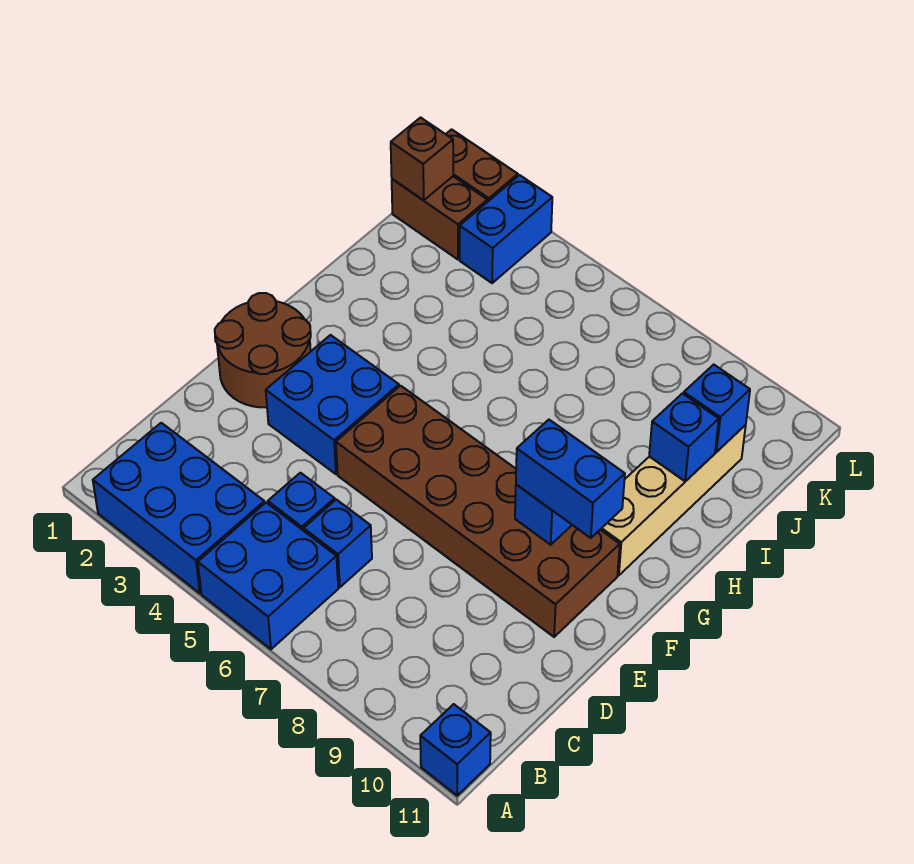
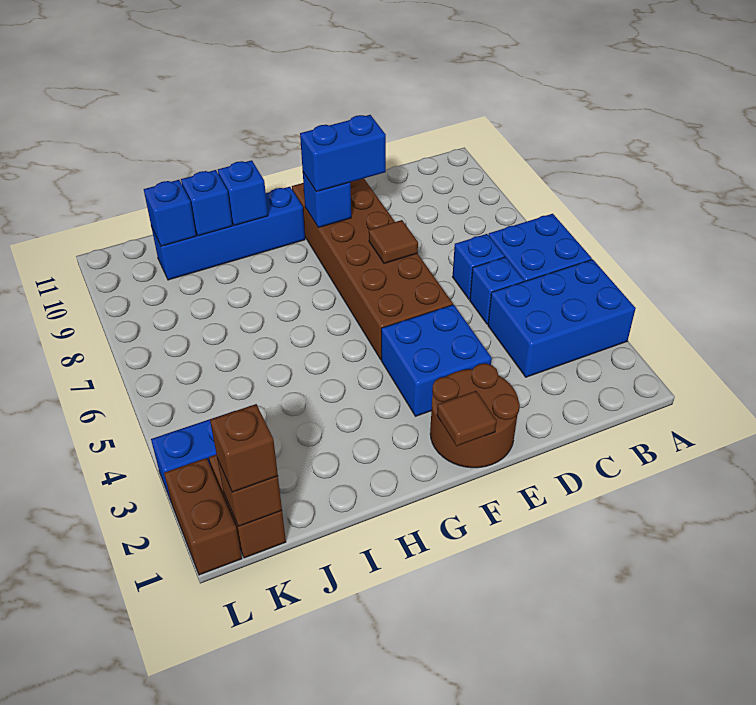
blue brick A2:B4 level 1 -> blue brick A3:C4 level 1
blue brick A11 level 1 -> blue brick H10 level 2
none -> brown tile E7 level 2
none -> brown tile F1 level 2
blue brick F9:F10 level 3 -> blue brick E9:F9 level 3
tan brick G10:J10 level 1 -> blue brick G10:J10 level 1
none -> brown brick K1 level 3

